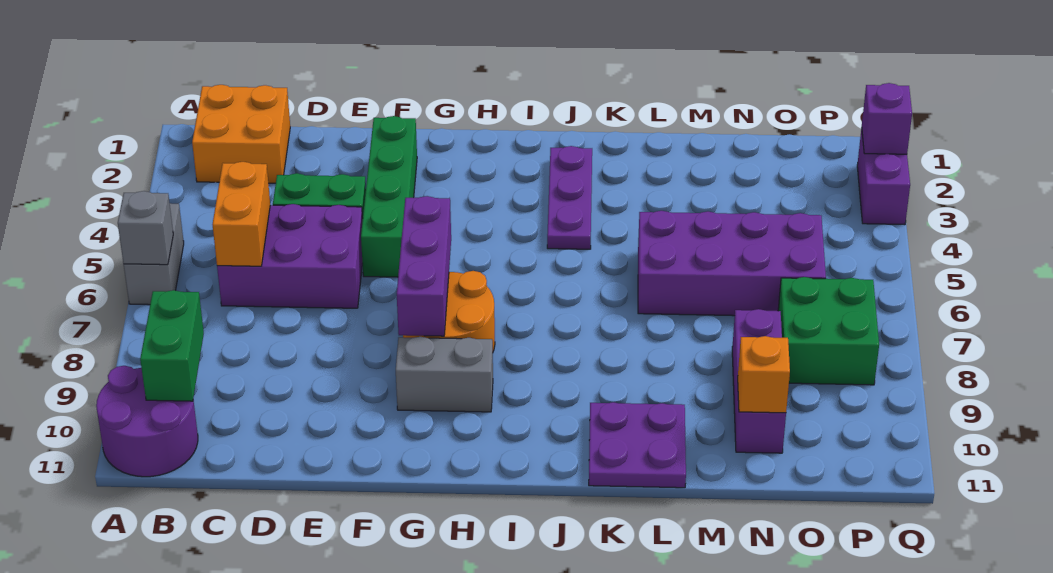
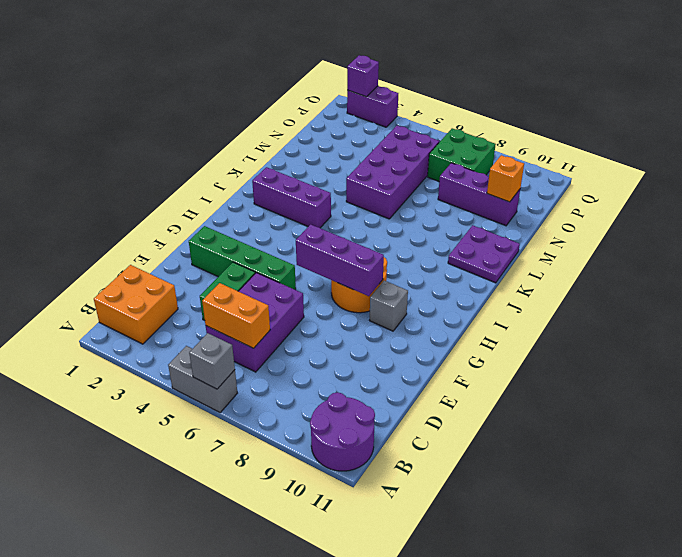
green brick B9:B10 level 2 -> none
grey brick G9:H9 level 1 -> grey brick G9 level 1
purple plate J2:J4 level 1 -> purple brick J2:J4 level 1

